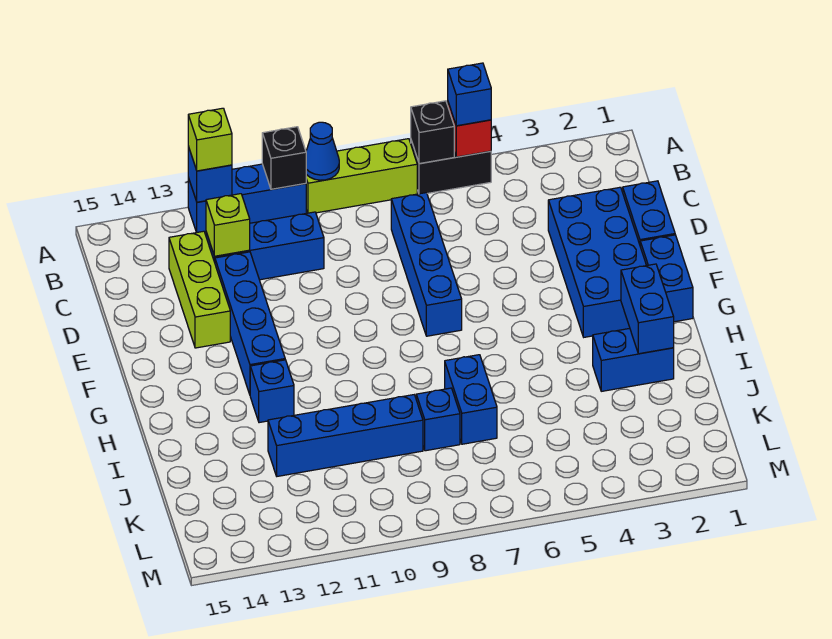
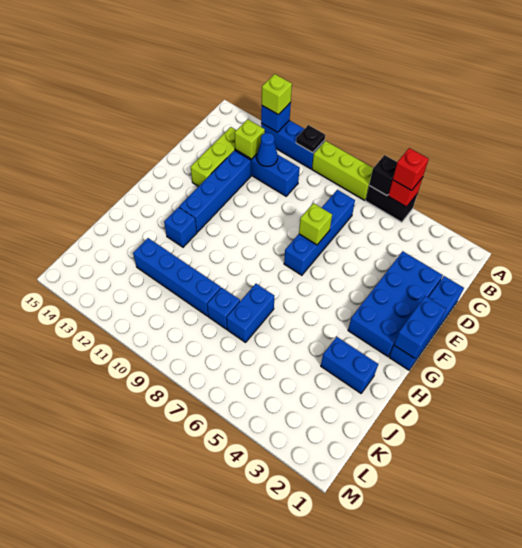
blue brick A5 level 3 -> red brick A5 level 3
blue cone A9 level 2 -> blue cone C11 level 2
black brick A10 level 2 -> black plate A10 level 2
none -> lime brick E7 level 2
blue brick H2:I2 level 2 -> blue brick F1:G1 level 2

